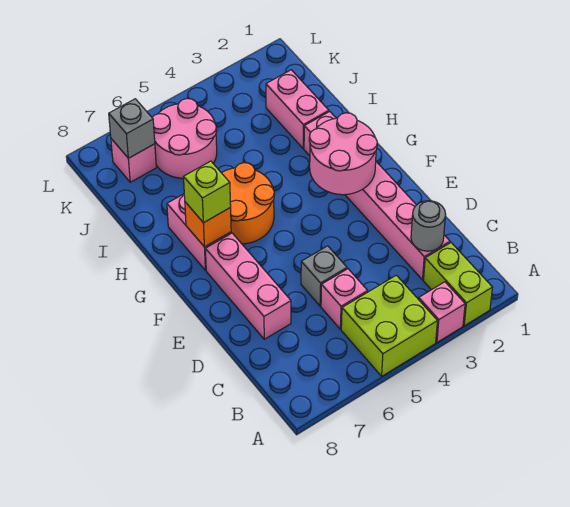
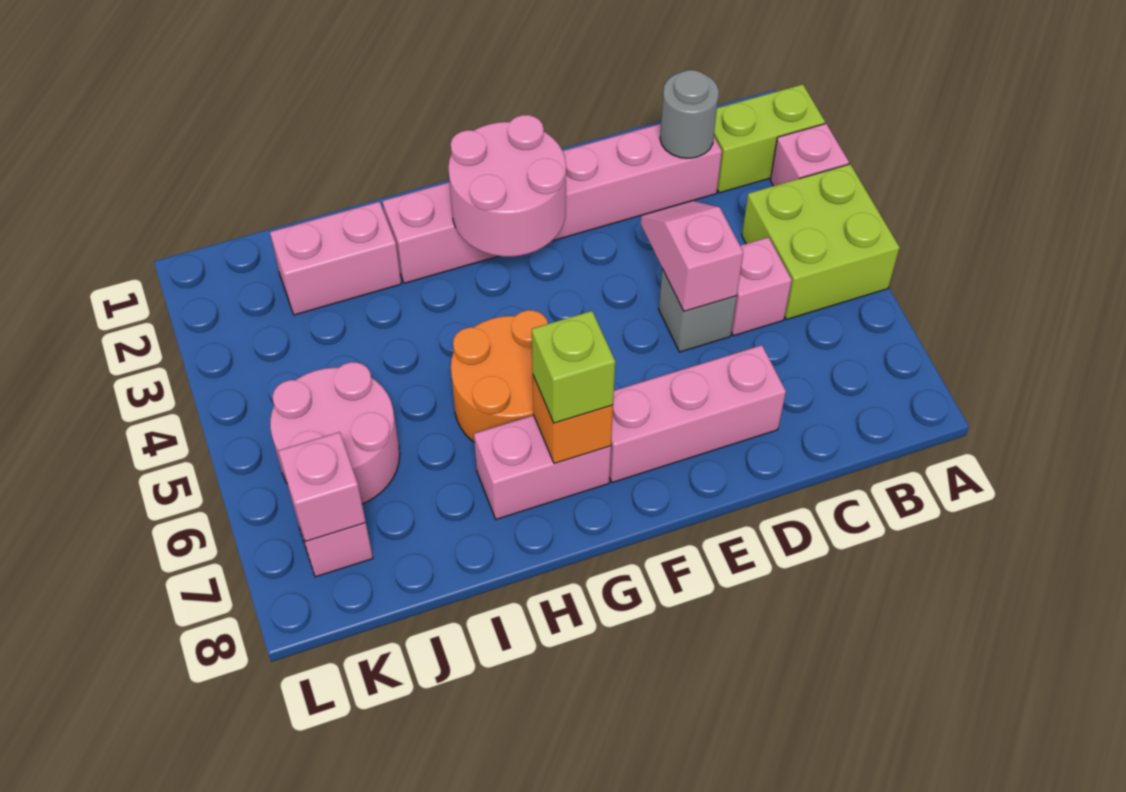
none -> pink slope D4:D5 level 2 top 5
grey brick K7 level 2 -> pink brick K7 level 2

